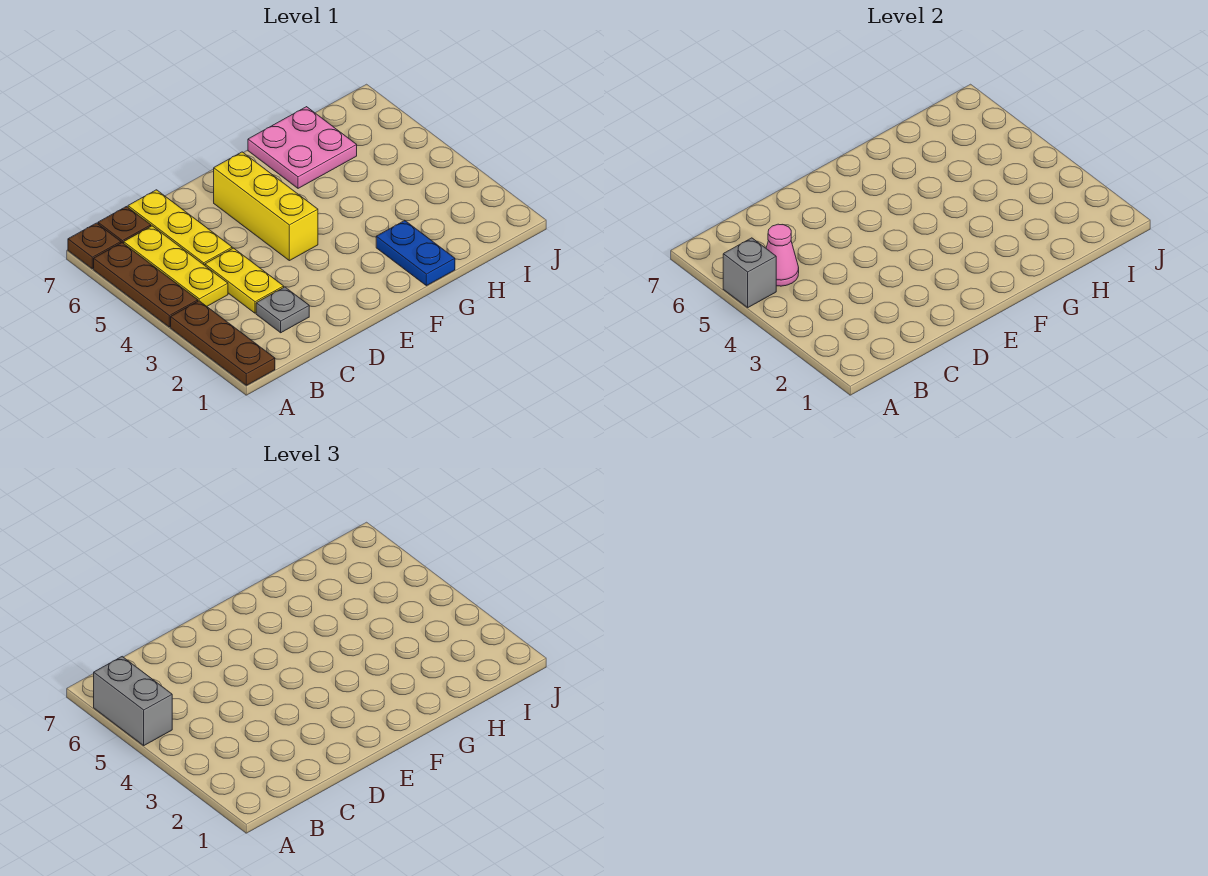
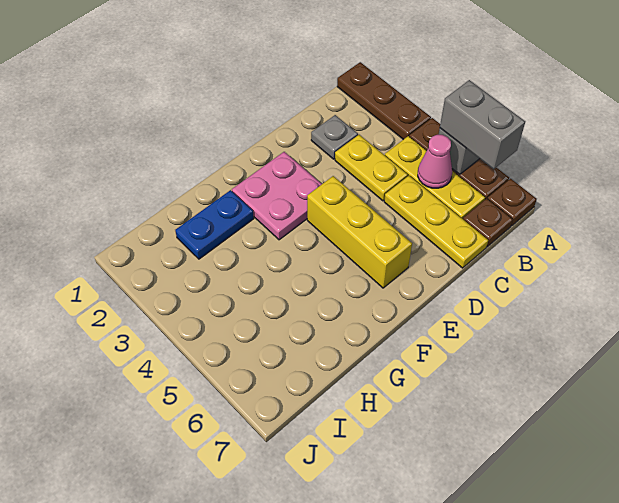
blue plate G1:G2 level 1 -> blue plate G2:H2 level 1
pink plate G6:H7 level 1 -> pink plate E2:F3 level 1

